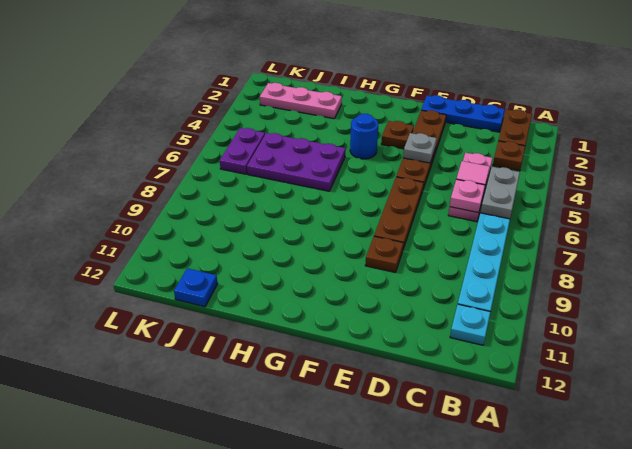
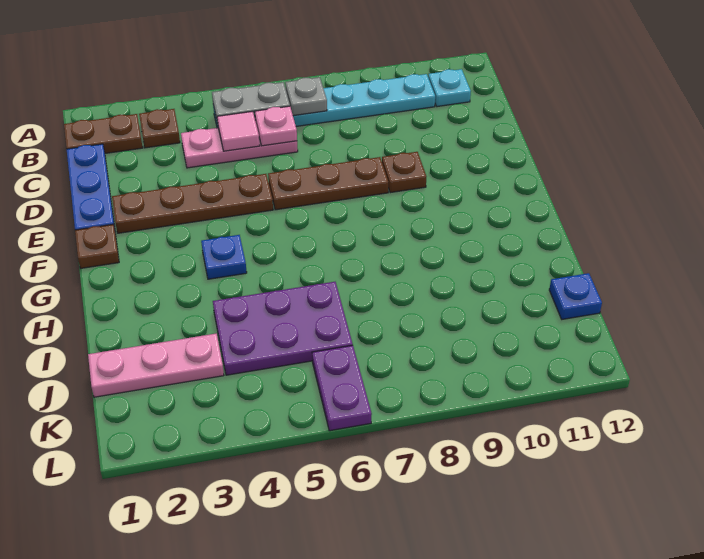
grey plate E4 level 2 -> grey plate B7 level 2
brown plate F3 level 1 -> brown plate F1 level 1
blue round brick G4 level 1 -> blue plate G4 level 1
purple plate H5:J6 level 1 -> purple plate I4:J6 level 1
pink plate I2:K2 level 1 -> pink plate J1:J3 level 1
purple plate K5:K6 level 1 -> purple plate K6:L6 level 1

